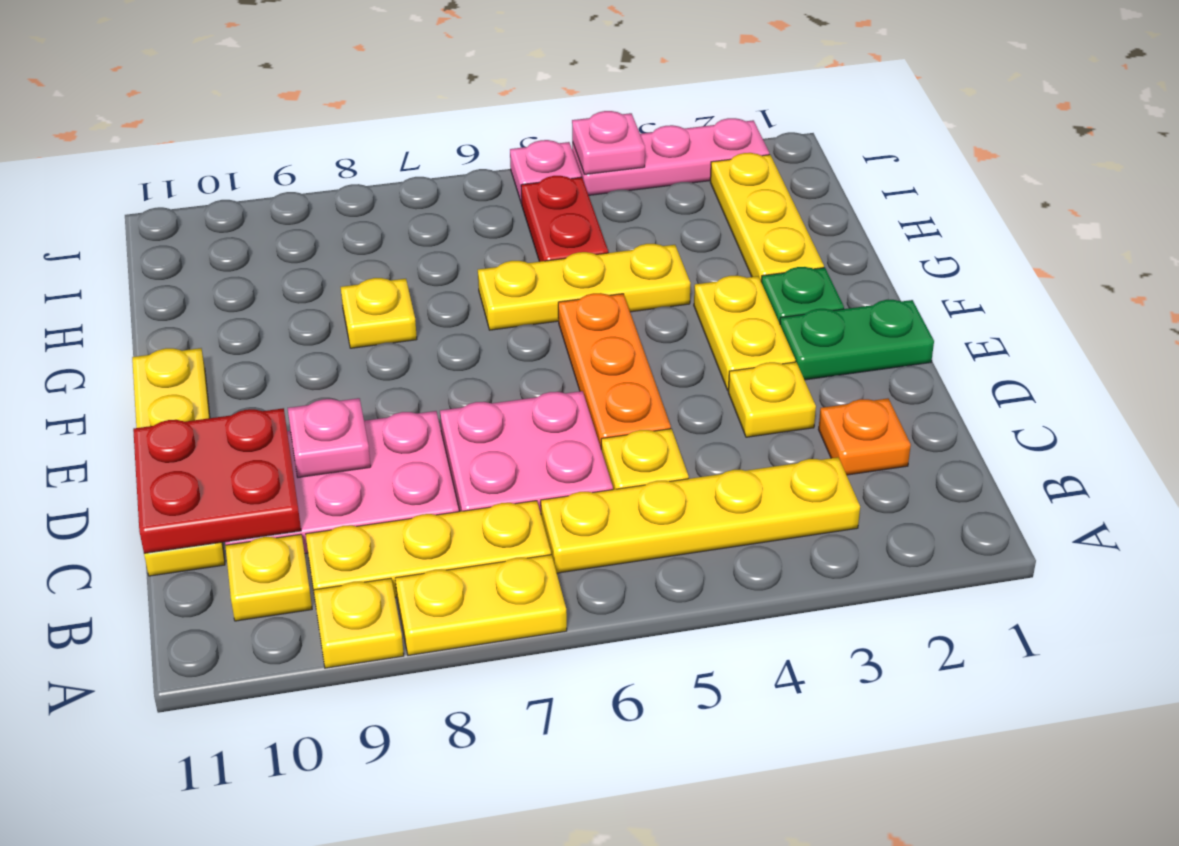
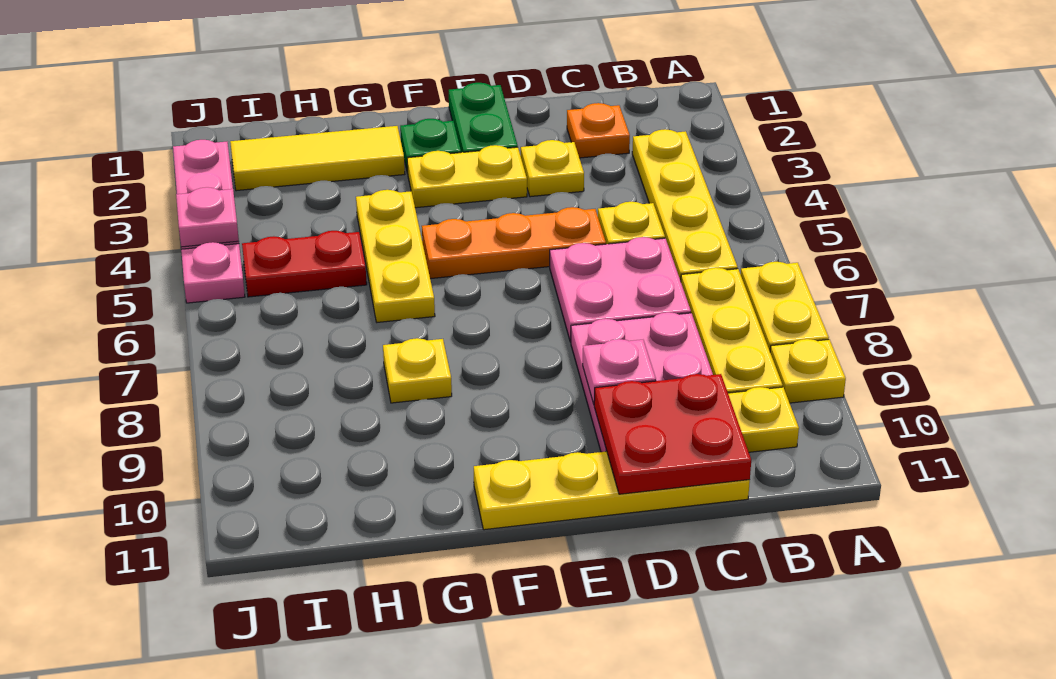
yellow plate G2:I2 level 1 -> yellow tile G2:I2 level 1

